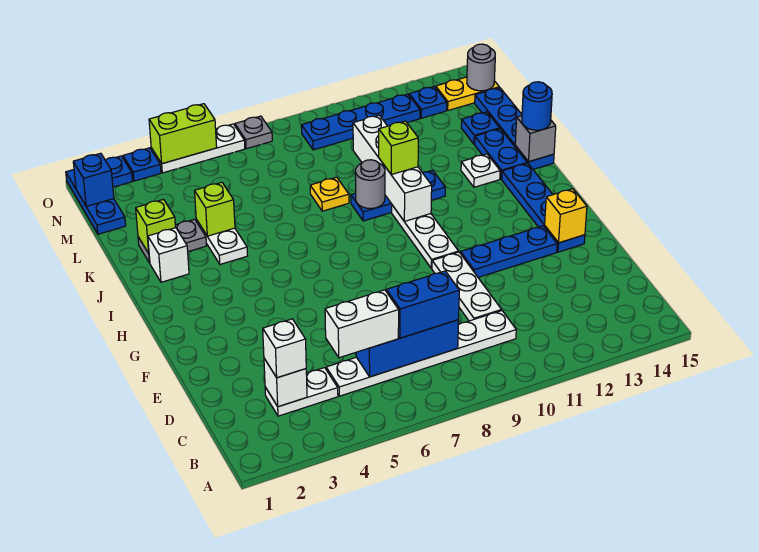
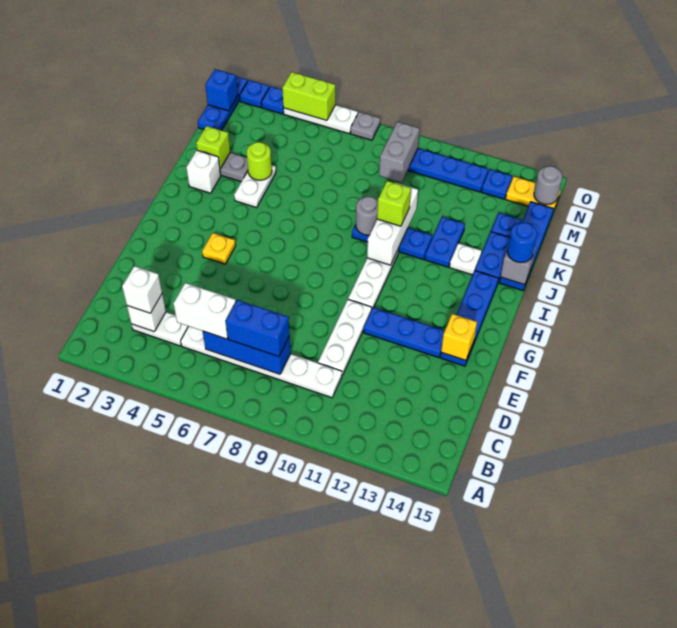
white brick I10:L10 level 2 -> white brick I10:K10 level 2
none -> blue plate J12:K12 level 1
lime brick K4 level 2 -> lime round brick K4 level 2
yellow plate K8 level 1 -> yellow plate G4 level 1
none -> grey brick M9:N9 level 2

